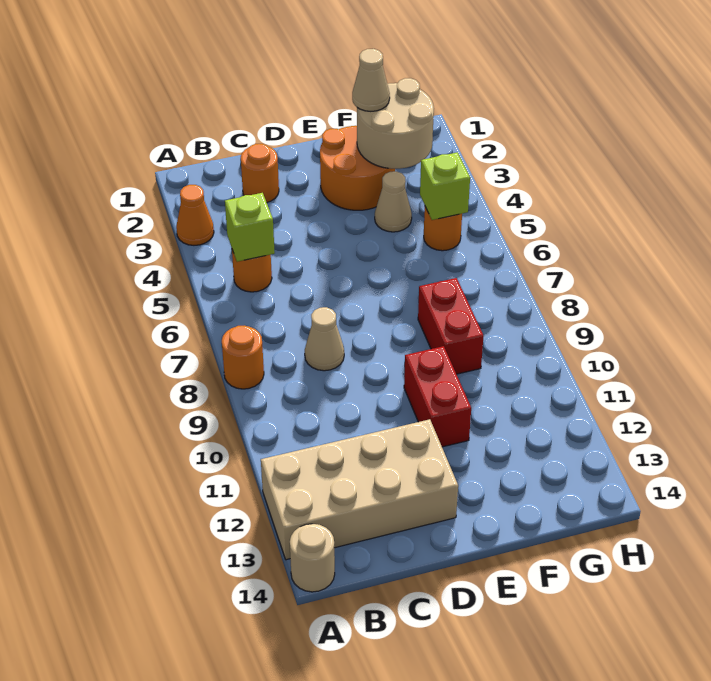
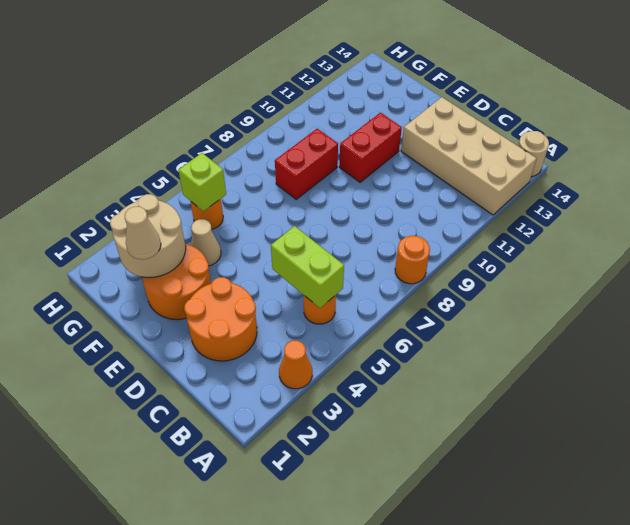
lime brick B5 level 2 -> lime brick B5:C5 level 2
orange round brick C2 level 1 -> orange round brick C2:D3 level 1
tan cone C8 level 1 -> none

